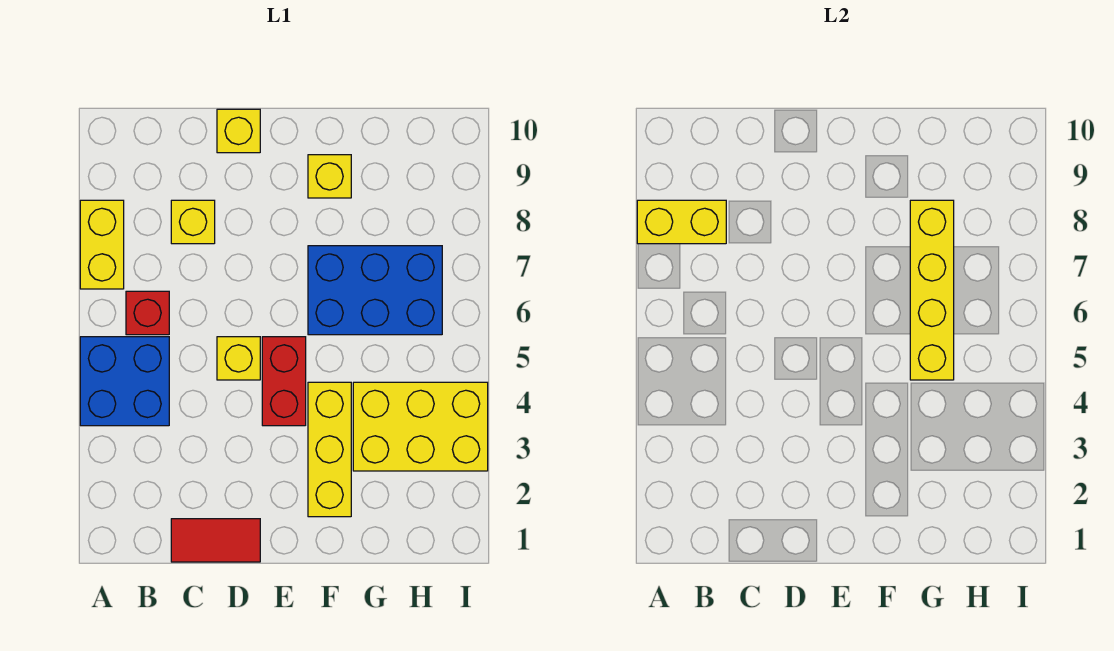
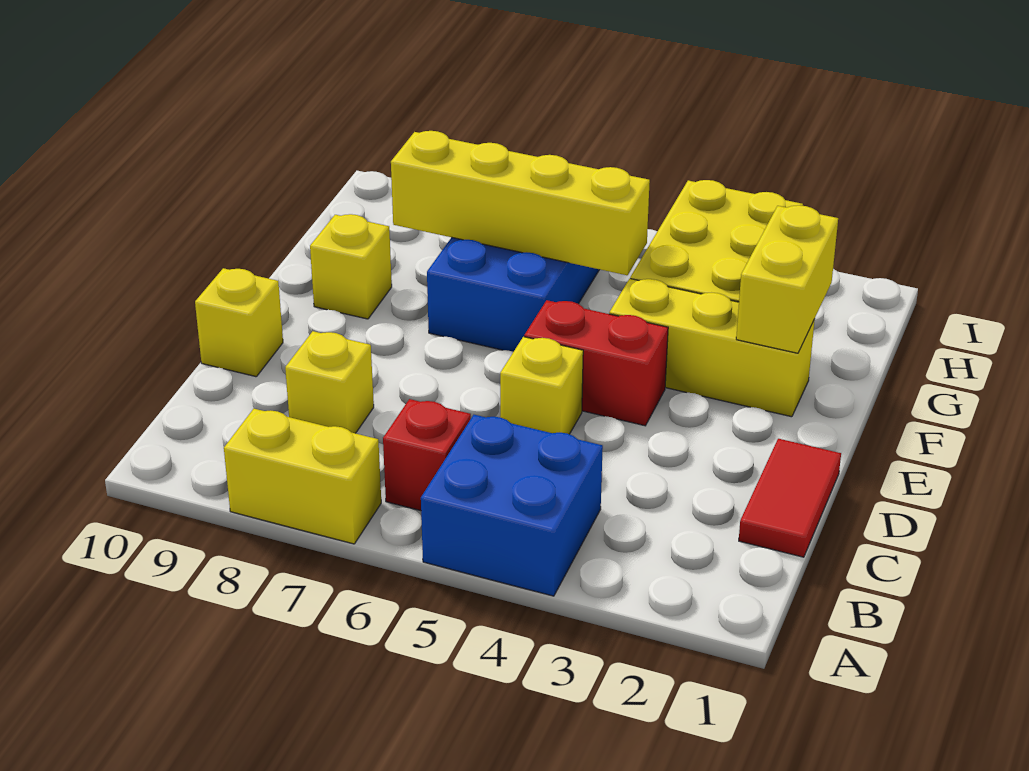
yellow brick A8:B8 level 2 -> yellow brick F2:G2 level 2

